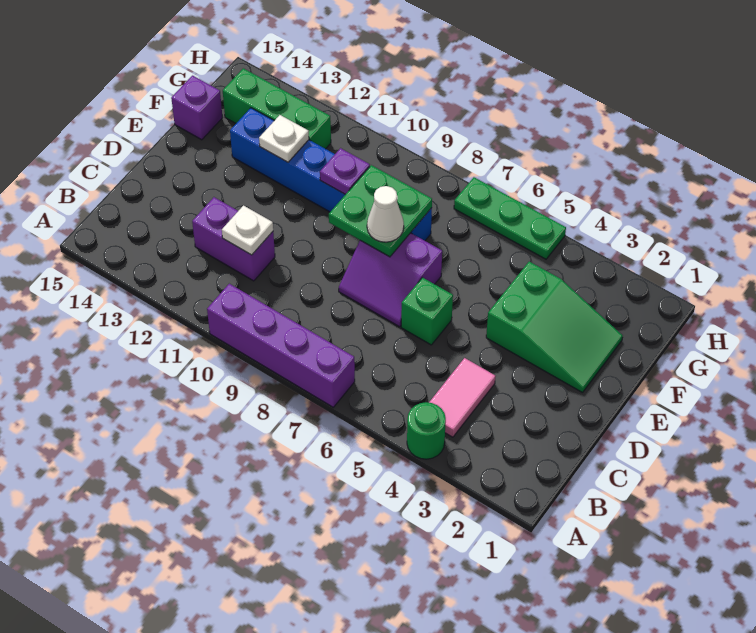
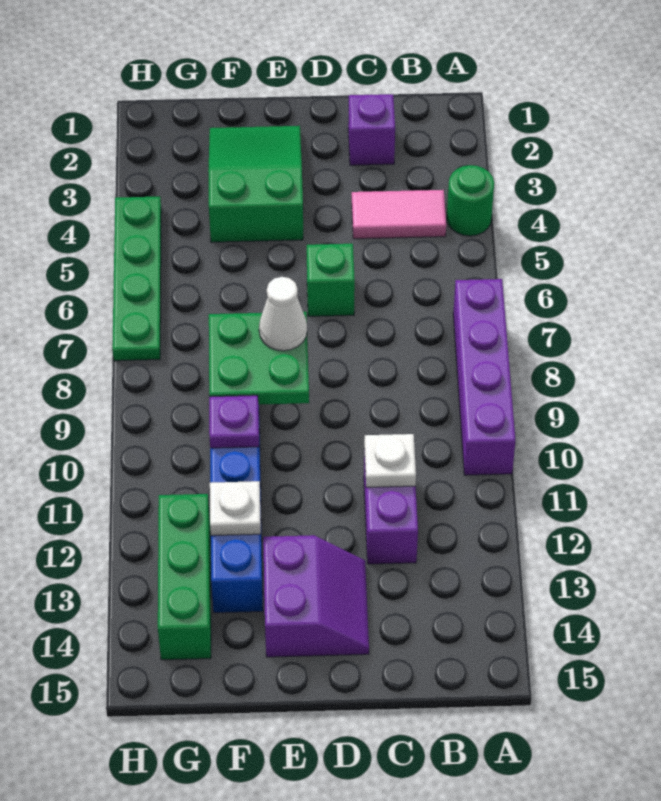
purple slope D7:E8 level 1 top E -> purple slope D13:E14 level 1 top E
purple brick F15 level 1 -> purple brick C2 level 1
green plate H5:H7 level 1 -> green plate H4:H7 level 1

